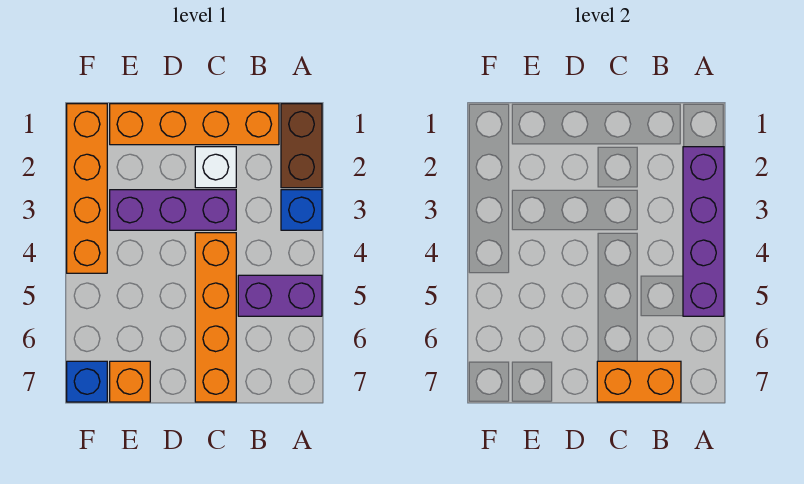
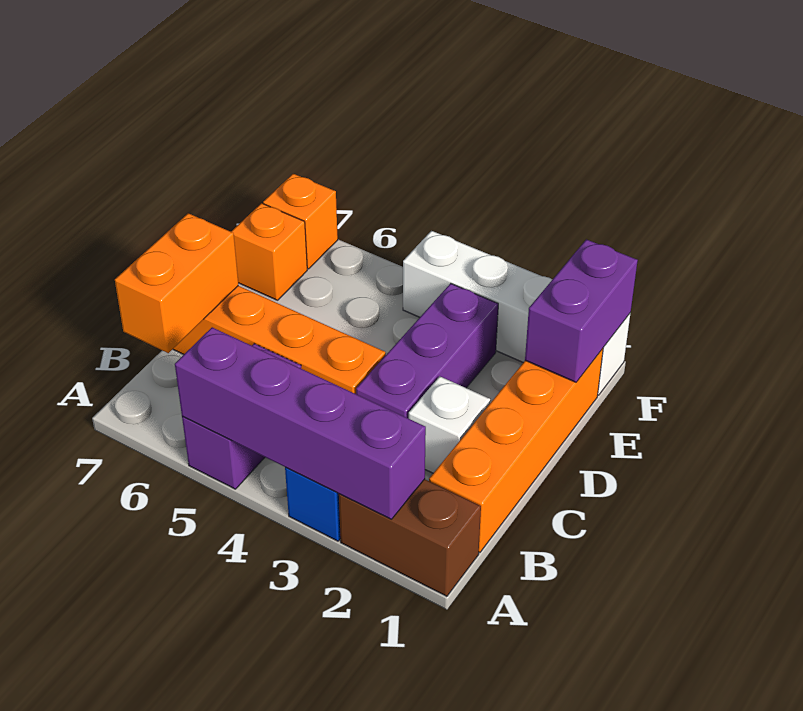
none -> purple brick E1:F1 level 2
orange brick F1:F4 level 1 -> white brick F1:F4 level 1
blue brick F7 level 1 -> orange brick F7 level 1

